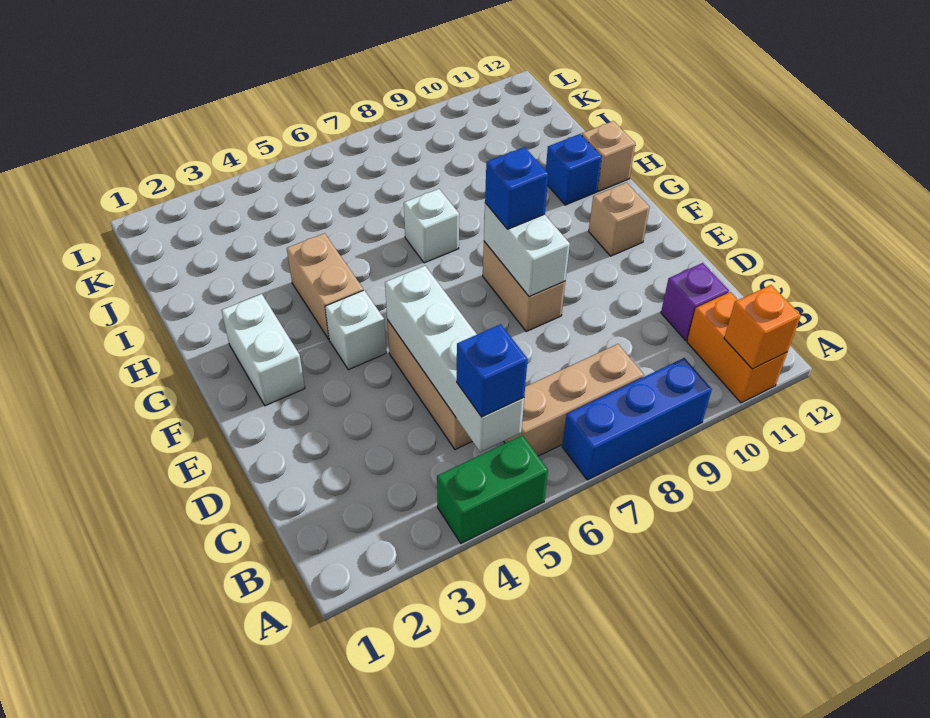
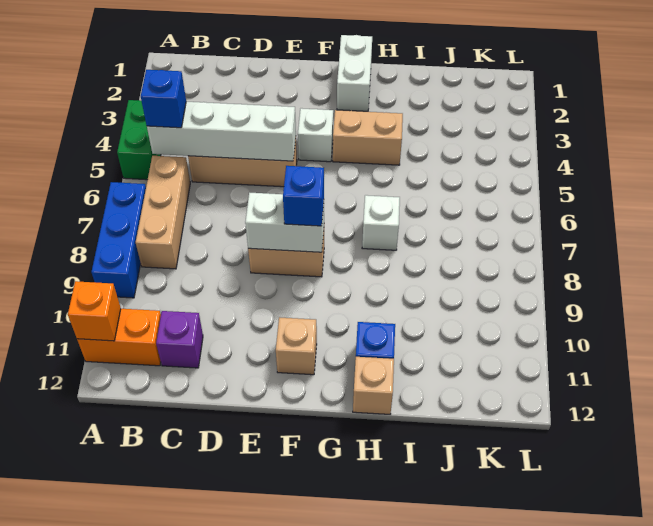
white brick F2:G2 level 1 -> white brick G1:G2 level 1

